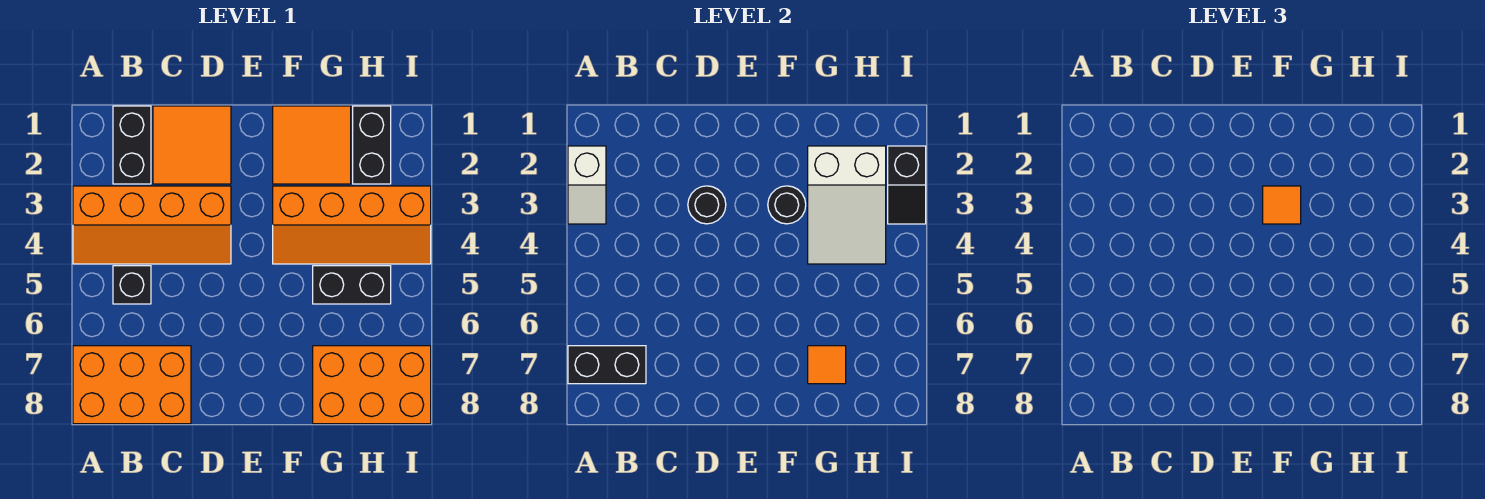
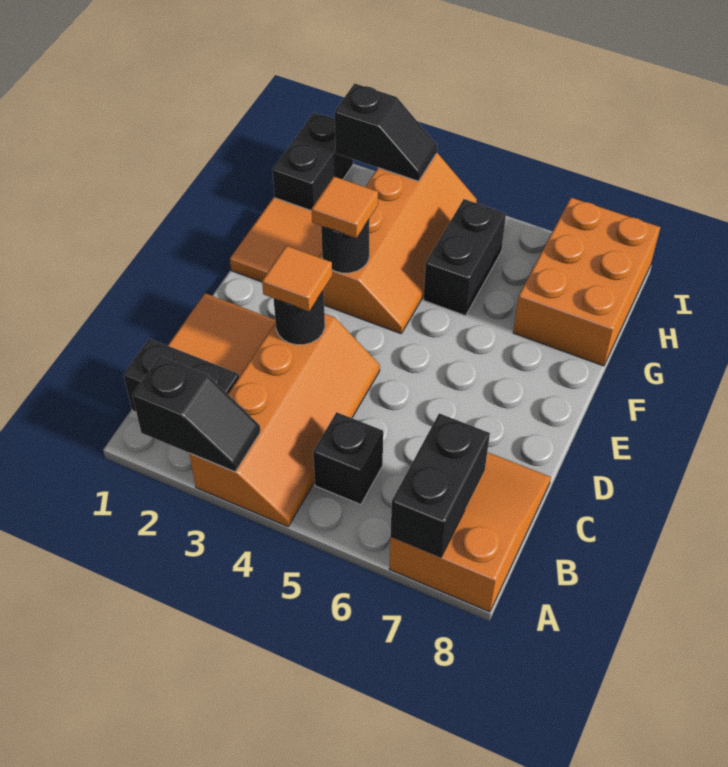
white slope A2:A3 level 2 top 2 -> black slope A2:A3 level 2 top 2
orange brick A7:C8 level 1 -> orange slope A7:C8 level 1 top A
white slope G2:H4 level 2 top 2 -> none
orange tile G7 level 2 -> orange tile D3 level 3
black brick H1:H2 level 1 -> black brick H1:I1 level 1

